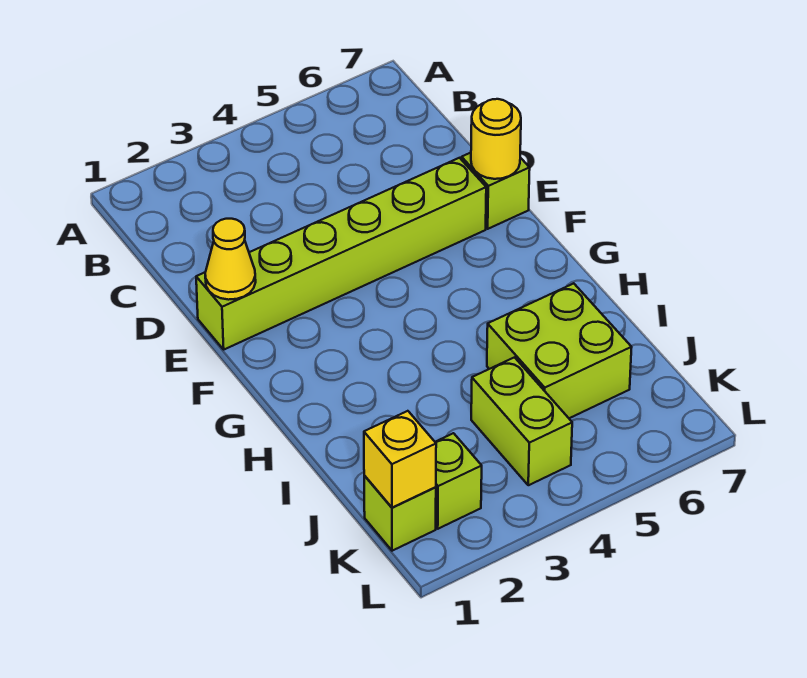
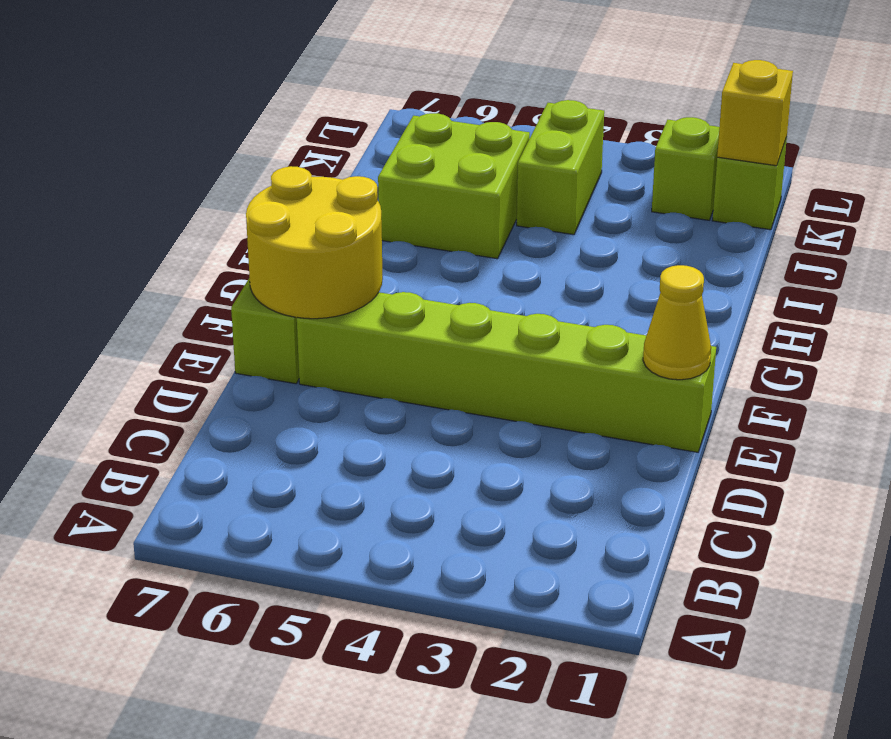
yellow round brick E7 level 2 -> yellow round brick E6:F7 level 2

